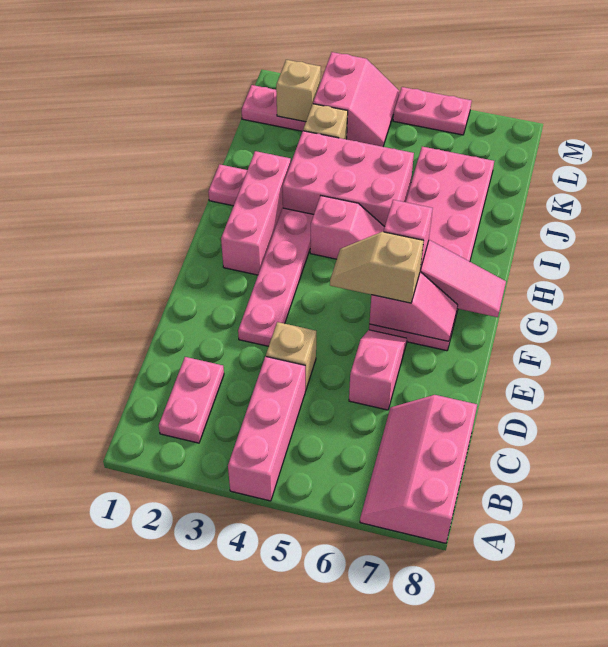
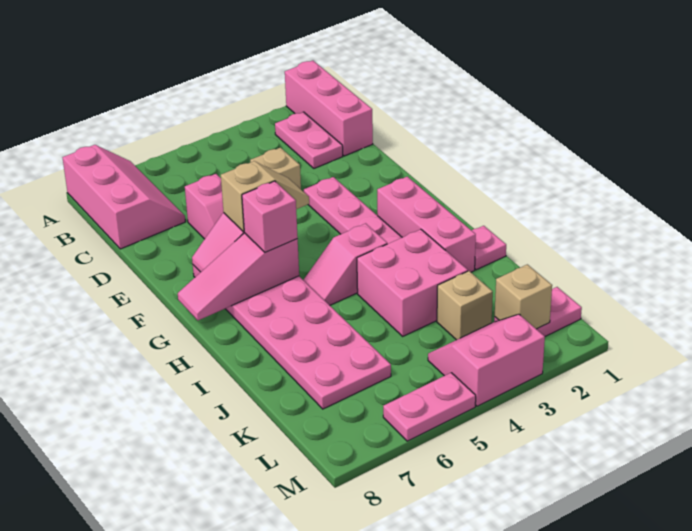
pink brick A4:C4 level 1 -> pink brick A1:C1 level 1
pink brick I3:J5 level 1 -> pink brick I3:J4 level 1
pink slope L3:M4 level 1 top 3 -> pink slope L3:M4 level 1 top M

